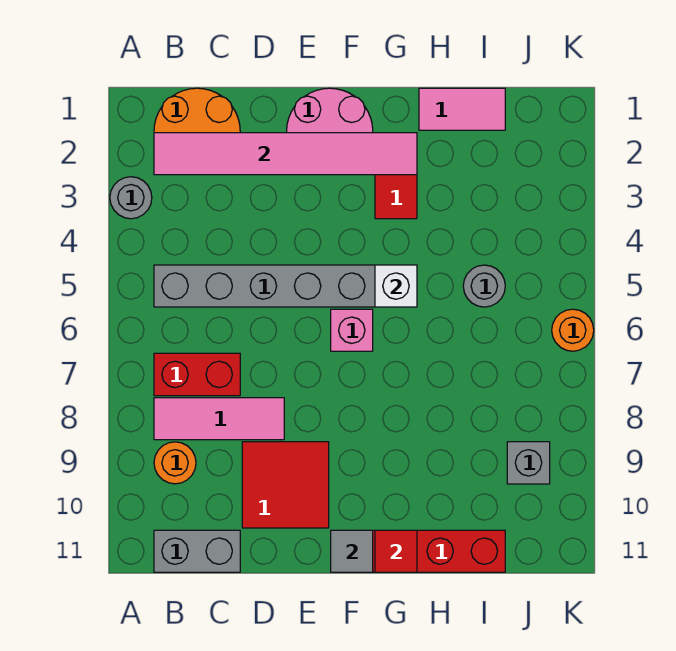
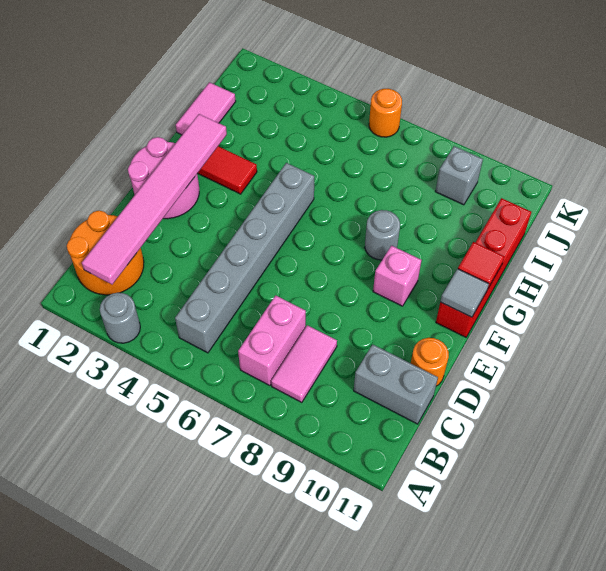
red brick B7:C7 level 1 -> pink brick B7:C7 level 1
pink tile B8:D8 level 1 -> pink tile B8:C8 level 1
orange round brick B9 level 1 -> orange round brick D11 level 1
grey brick B11:C11 level 1 -> grey brick C10:C11 level 1
red tile D9:E10 level 1 -> none
pink brick F6 level 1 -> pink brick F9 level 1
white brick G5 level 2 -> none
grey round brick I5 level 1 -> grey round brick G8 level 1

